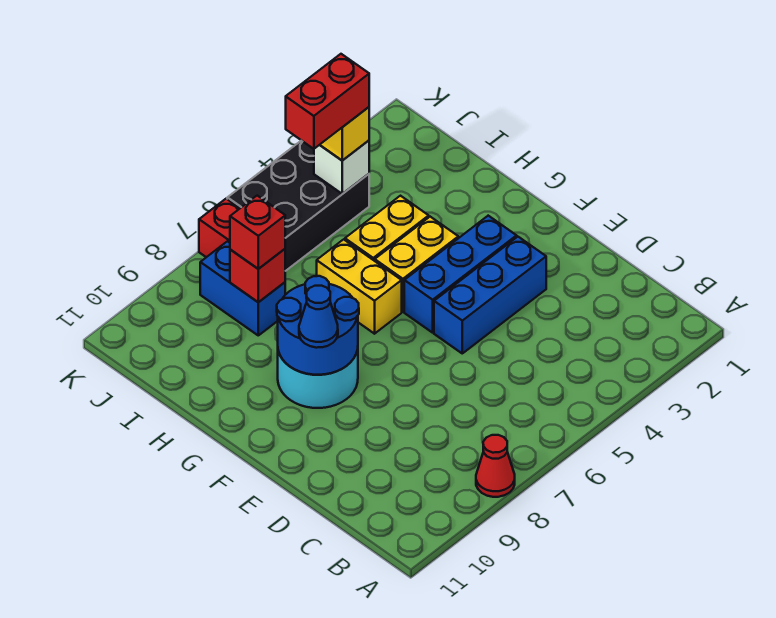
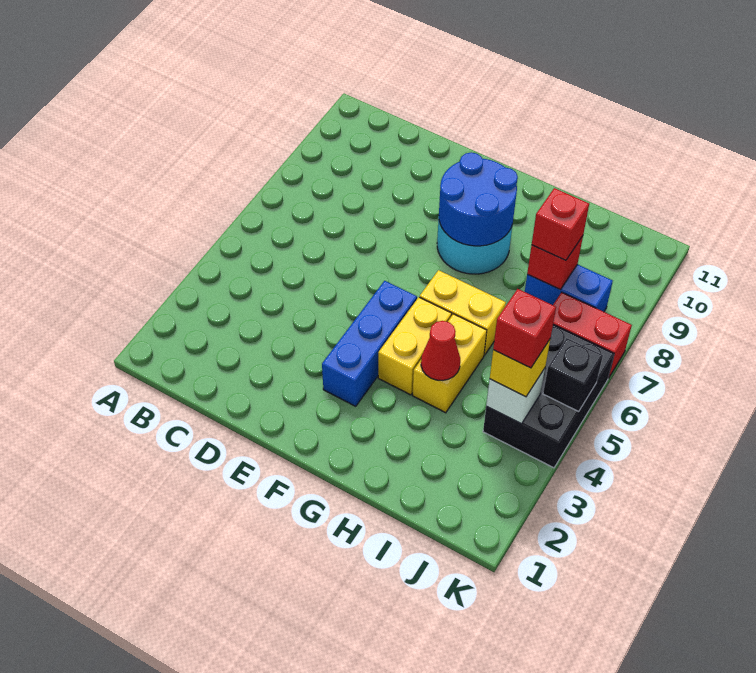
red cone A8 level 1 -> red cone H4 level 2
blue brick E3:E5 level 1 -> none
blue cone F9 level 3 -> none
red brick J4:J5 level 4 -> red brick J4 level 4
none -> black brick K5 level 2

